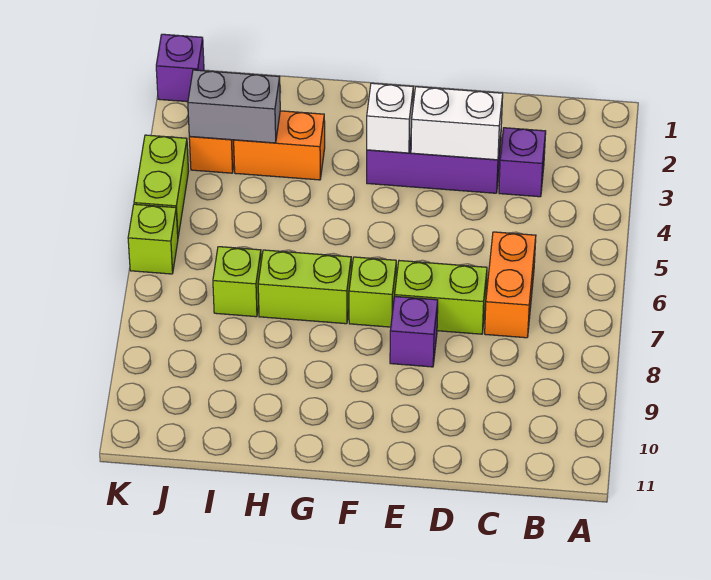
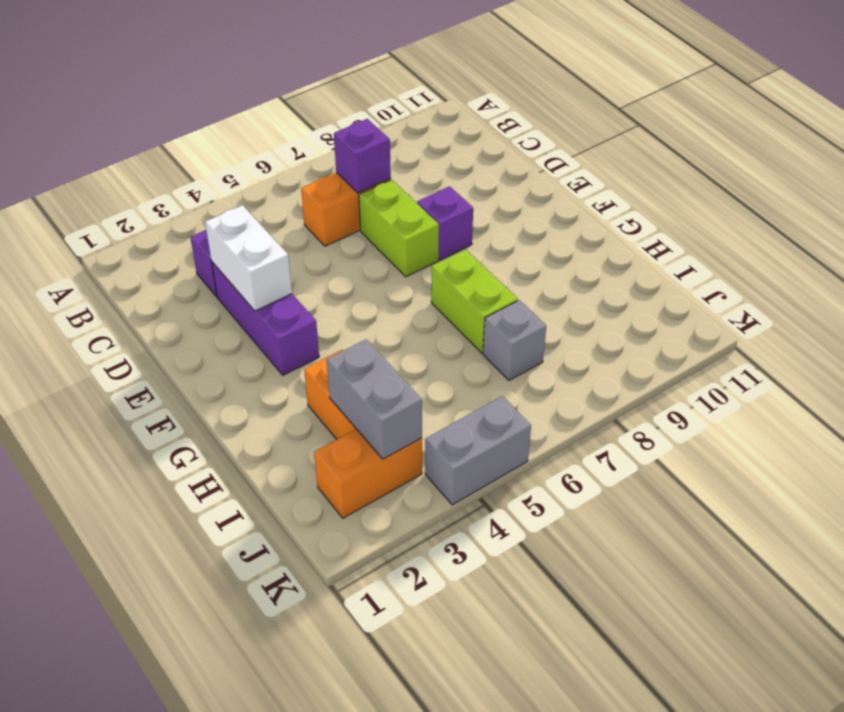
white brick F3 level 2 -> none
lime brick F7 level 1 -> none
lime brick I7 level 1 -> grey brick I7 level 1
purple brick K1 level 1 -> purple brick C7 level 2
lime brick K4:K5 level 1 -> grey brick K4:K5 level 1
lime brick K6 level 1 -> none

